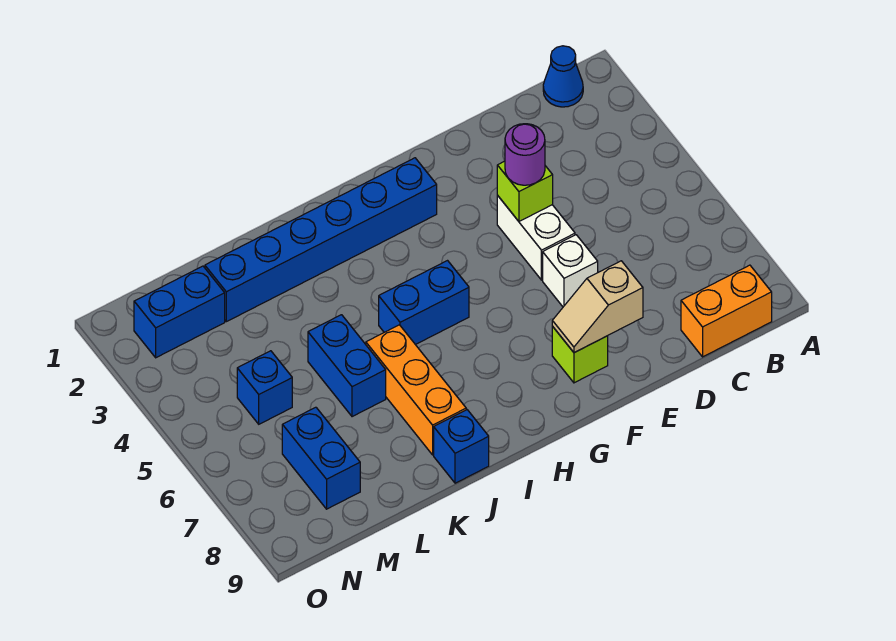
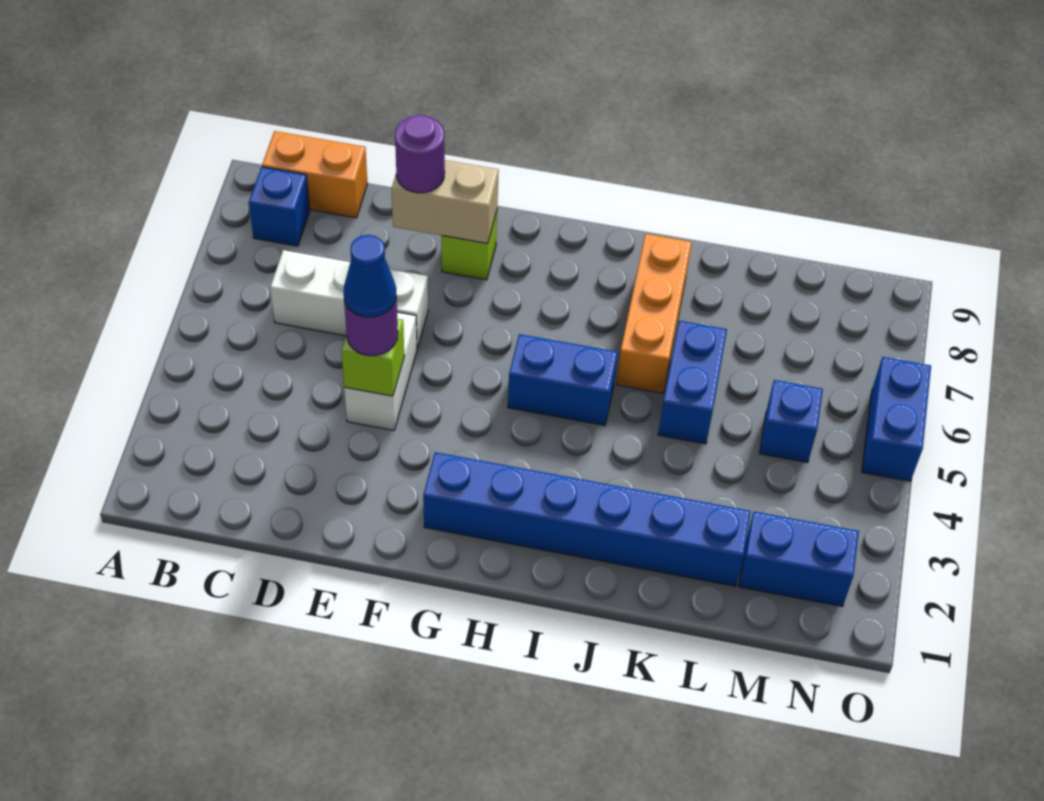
blue cone B1 level 1 -> blue cone E4 level 4
white brick E6 level 1 -> white brick C6:E6 level 1
tan slope E8:F8 level 2 top E -> tan brick E8:F8 level 2
none -> purple round brick E8 level 3
blue brick J9 level 1 -> blue brick B8 level 1
blue brick M7:M8 level 1 -> blue brick O5:O6 level 1

